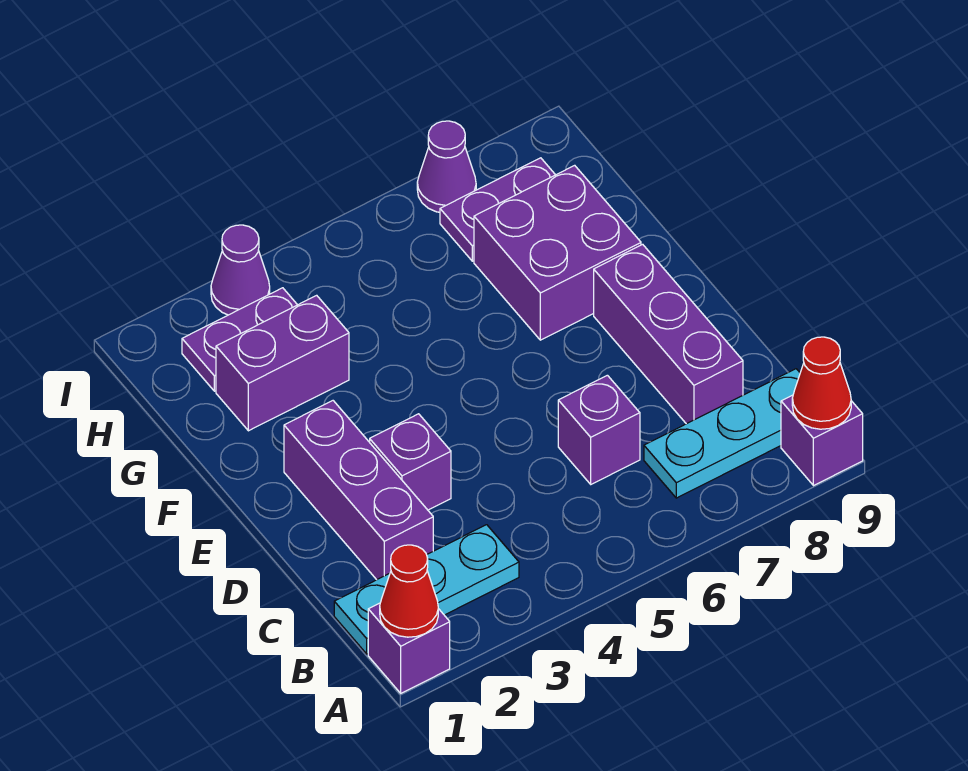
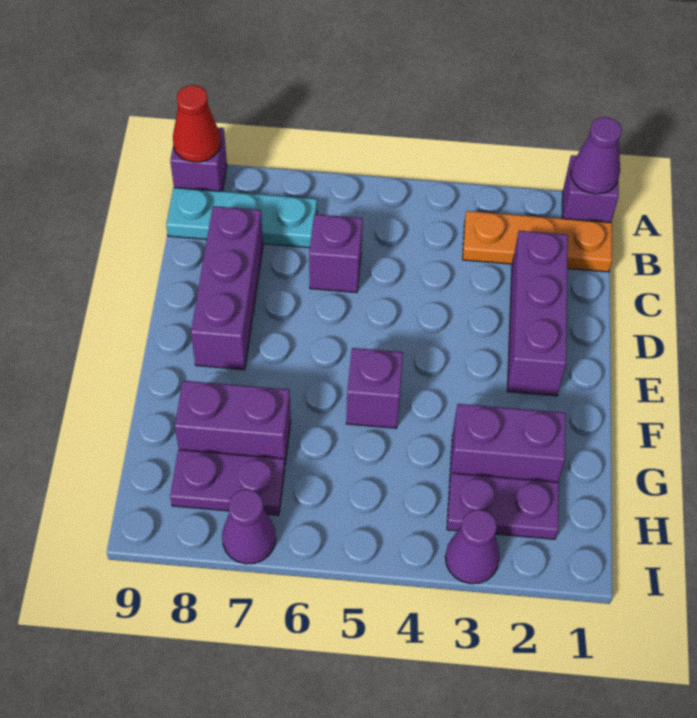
red cone A1 level 2 -> purple cone A1 level 2
cyan plate B1:B3 level 1 -> orange plate B1:B3 level 1
purple brick D3 level 1 -> purple brick F5 level 1
purple brick F7:G8 level 1 -> purple brick G7:G8 level 1

